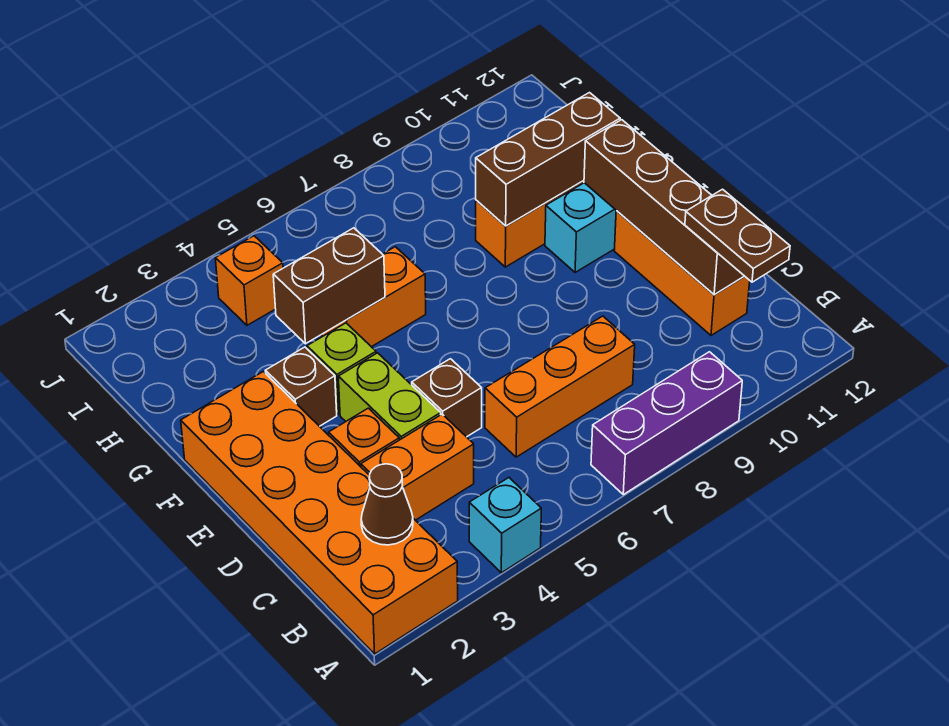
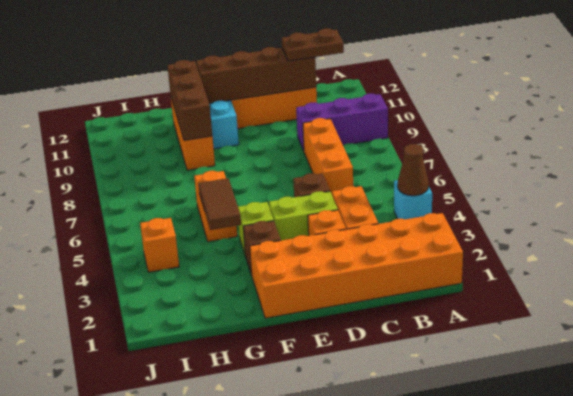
purple brick A7:A9 level 1 -> purple brick A9:C9 level 1
brown cone B2 level 2 -> brown cone A4 level 2
brown brick G4:G5 level 2 -> brown tile G4:G5 level 2

